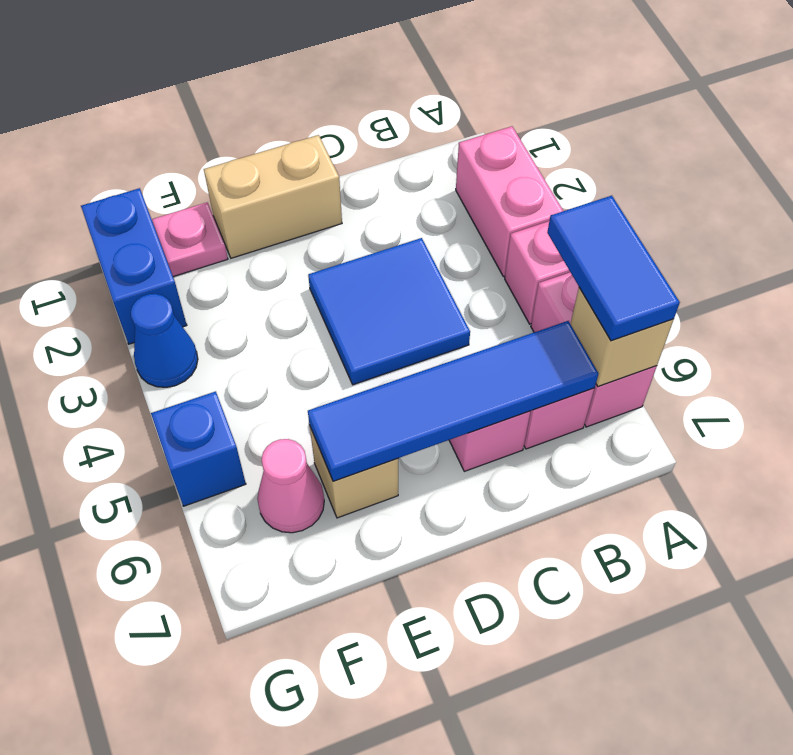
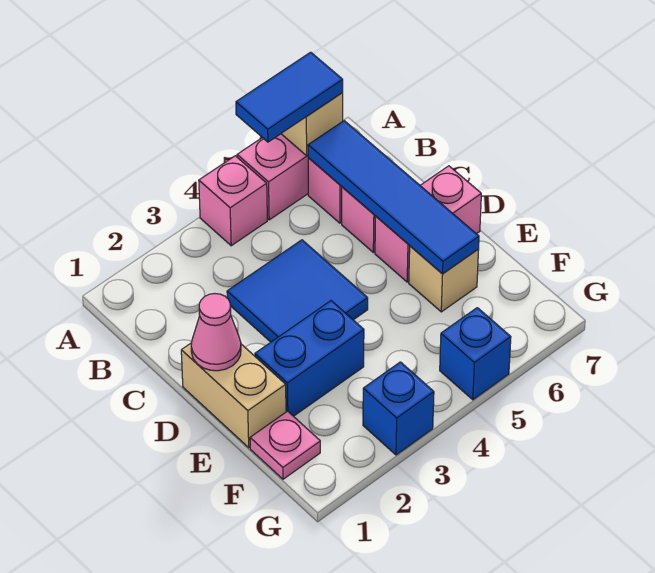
pink brick A2:A3 level 1 -> pink brick D6:D7 level 1
pink cone F6 level 1 -> pink cone D1 level 2
blue brick G1:G2 level 1 -> blue brick E2:E3 level 1
blue cone G3 level 1 -> blue brick G3 level 1

